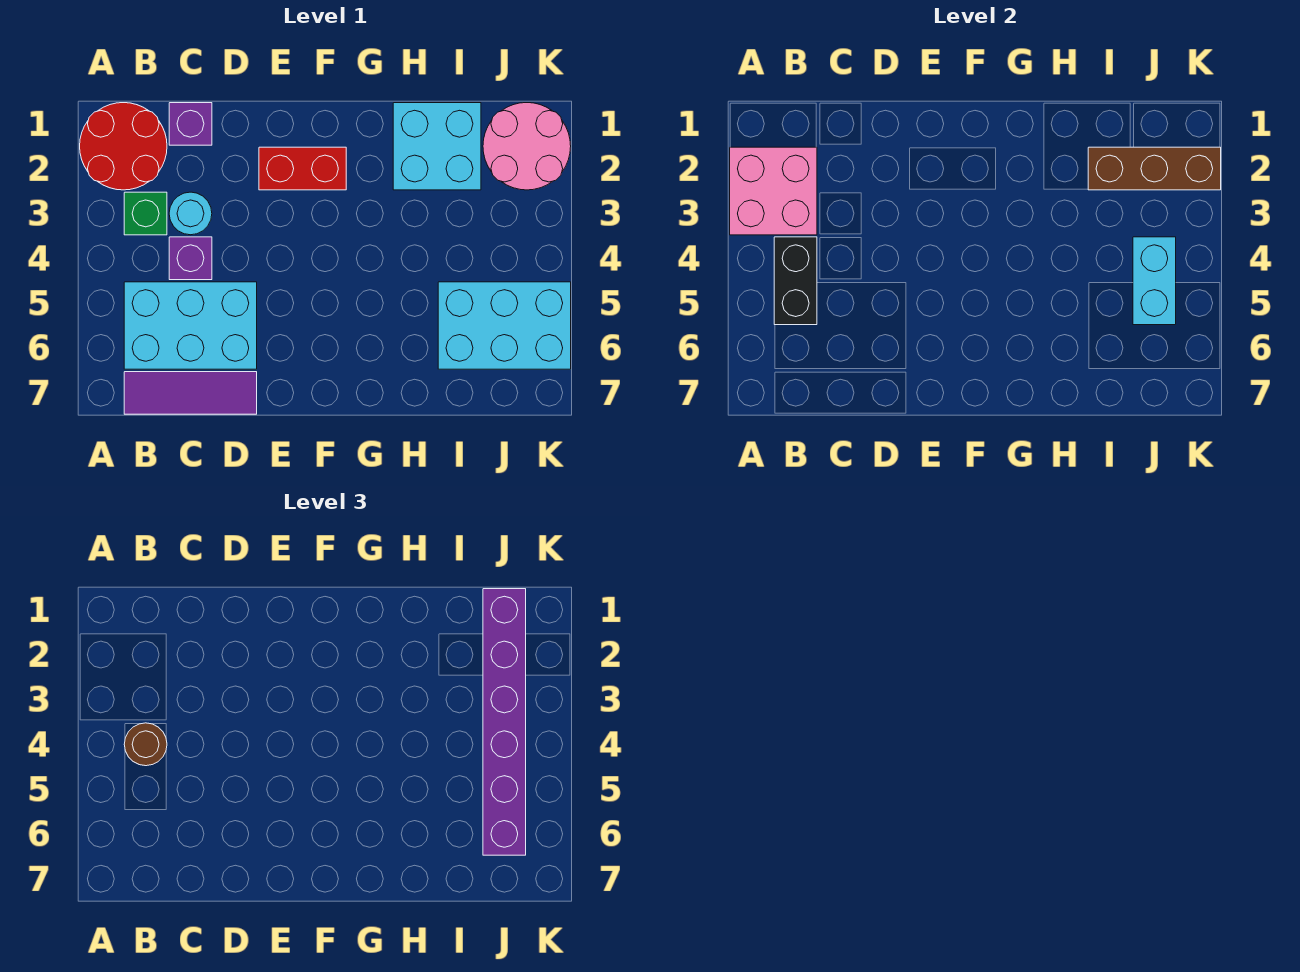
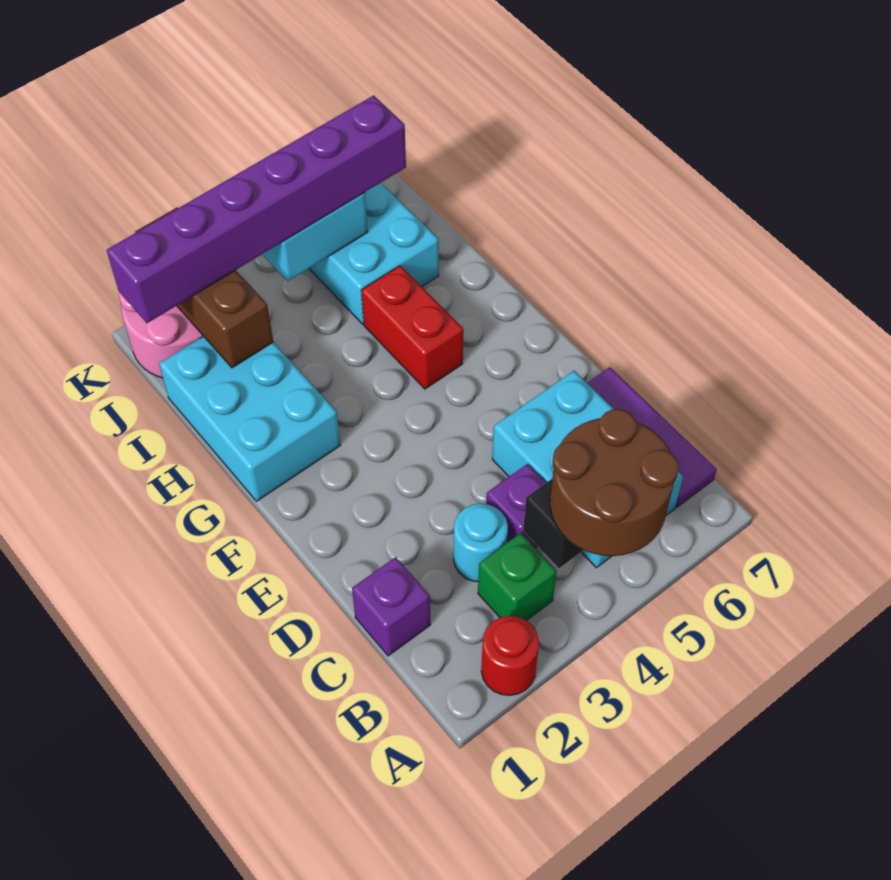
red round brick A1:B2 level 1 -> red round brick A2 level 1
pink brick A2:B3 level 2 -> none
brown round brick B4 level 3 -> brown round brick A4:B5 level 3
red brick E2:F2 level 1 -> red brick G5:H5 level 1
cyan brick H1:I2 level 1 -> cyan brick G1:I2 level 1

